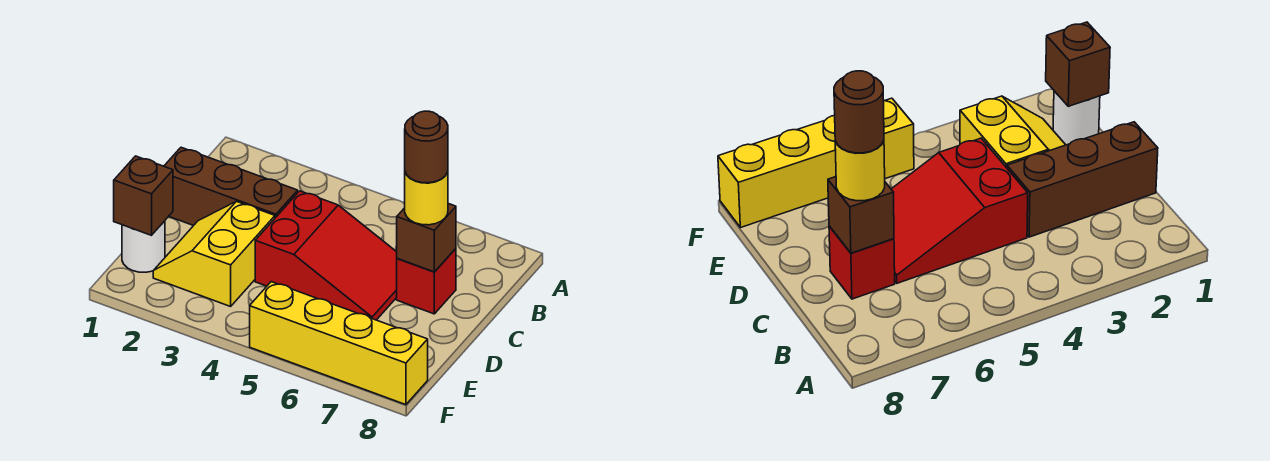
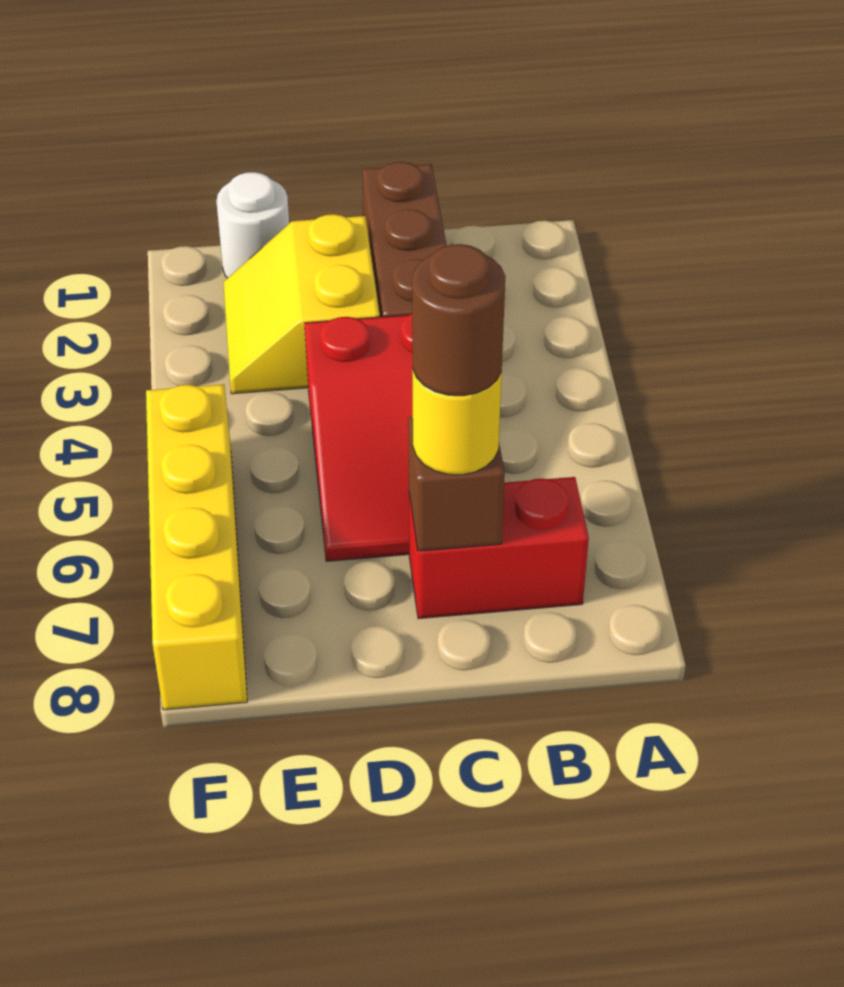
red brick C7 level 1 -> red brick B7:C7 level 1
yellow slope D2:E3 level 1 top 3 -> yellow slope D2:E3 level 1 top D
brown brick E1 level 2 -> none

